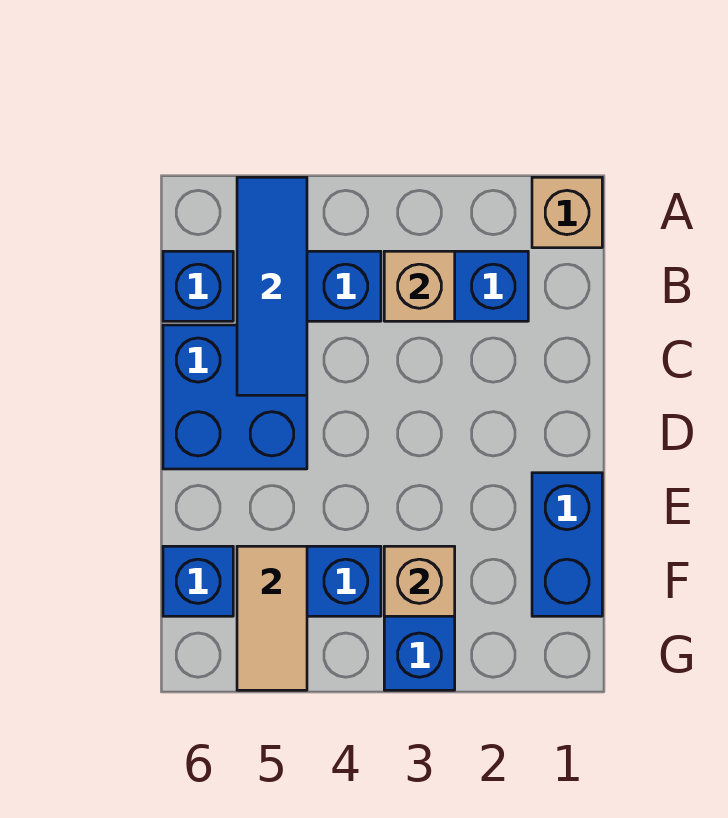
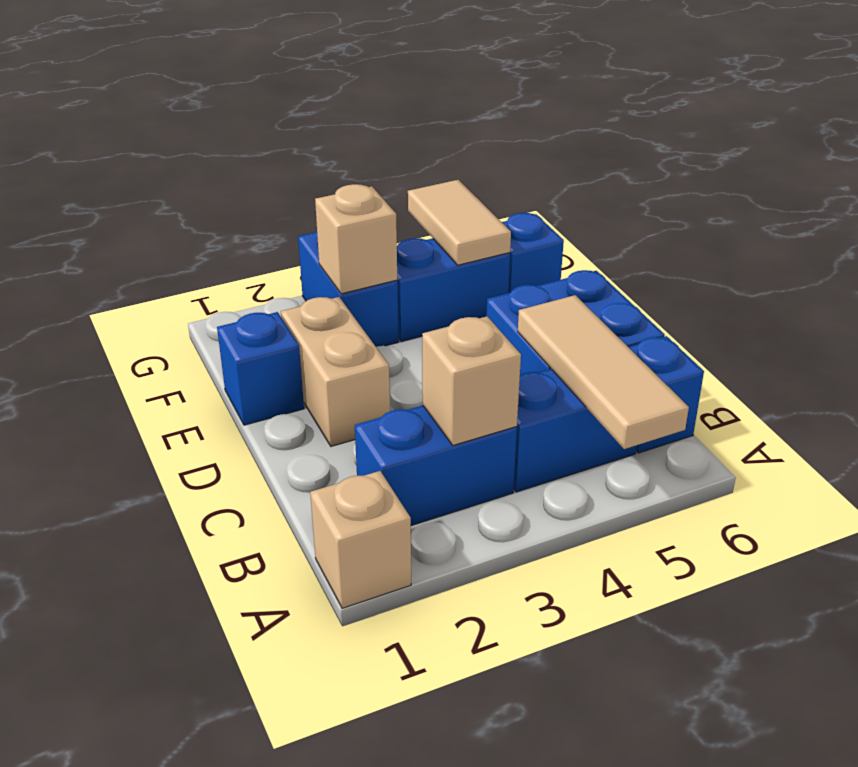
blue tile A5:C5 level 2 -> tan tile A5:C5 level 2
none -> tan brick D2:E2 level 1
blue brick E1:F1 level 1 -> blue brick E1 level 1

